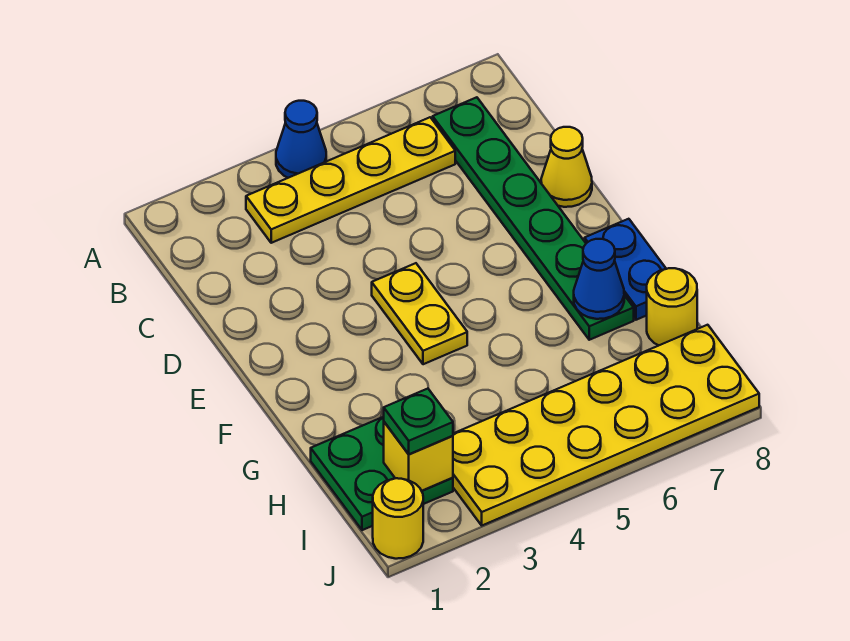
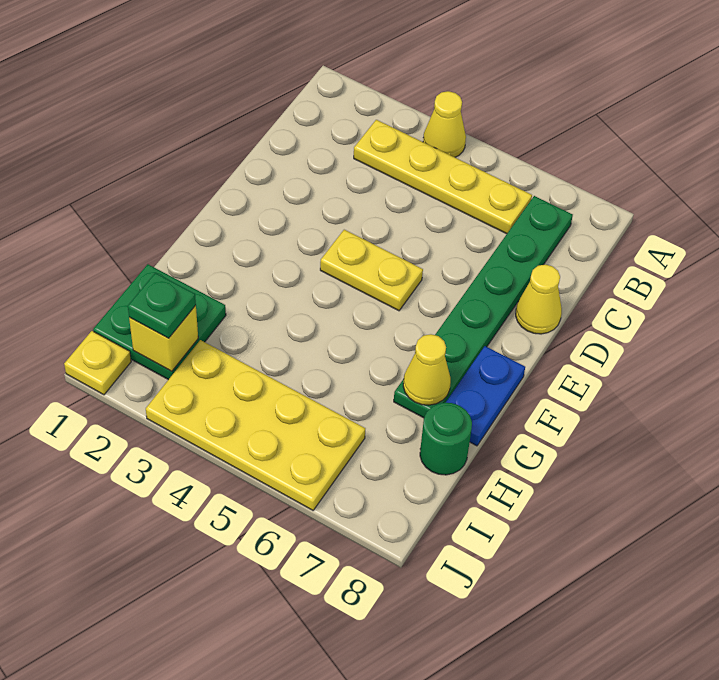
blue cone A4 level 1 -> yellow cone A4 level 1
yellow plate E4:F4 level 1 -> yellow plate E4:E5 level 1
blue cone G7 level 2 -> yellow cone G7 level 2
yellow round brick H8 level 1 -> green round brick H8 level 1
yellow plate I3:J8 level 1 -> yellow plate I3:J6 level 1
yellow round brick J1 level 1 -> yellow plate J1 level 1

